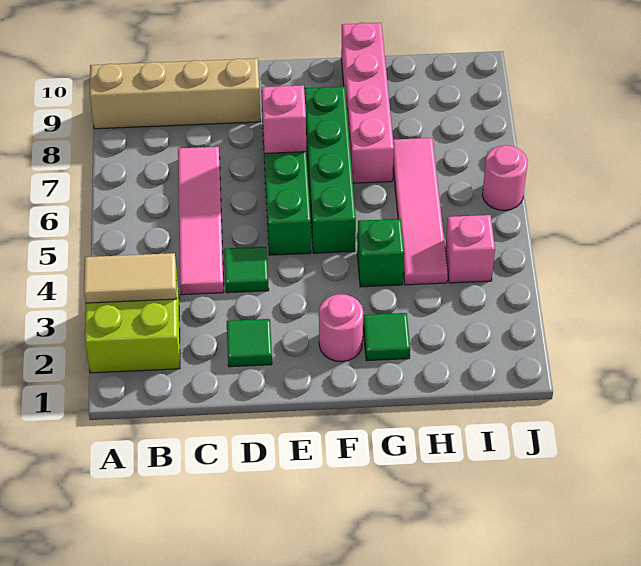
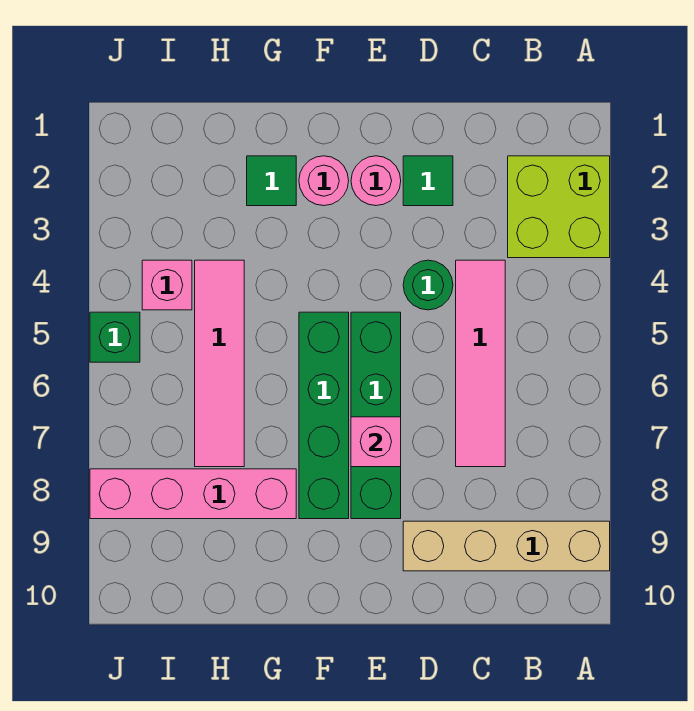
tan tile A3:B3 level 2 -> none
green tile D4 level 1 -> green round brick D4 level 1
green brick G4 level 1 -> green brick J5 level 1
pink brick G7:G10 level 1 -> pink brick G8:J8 level 1
pink round brick J6 level 1 -> pink round brick E2 level 1

